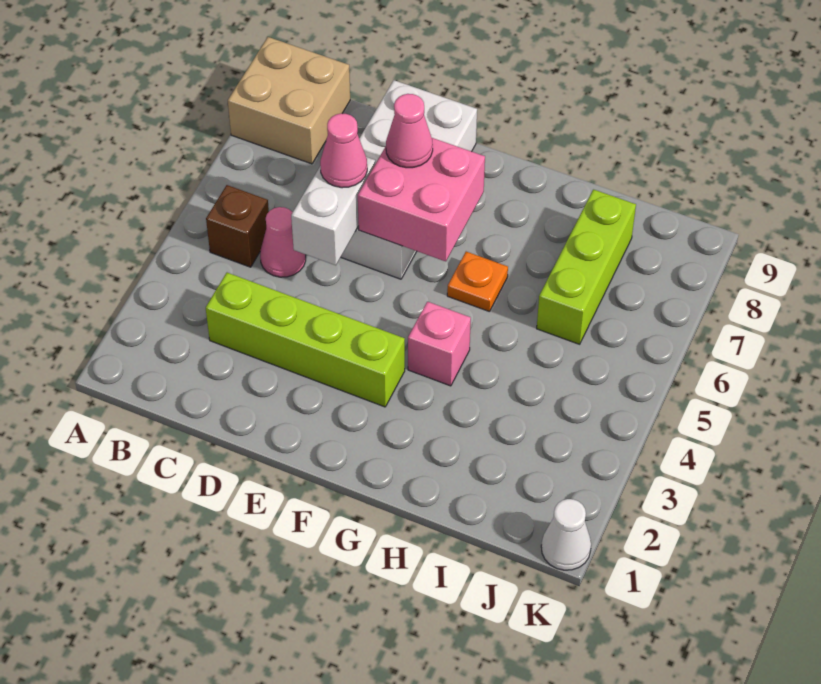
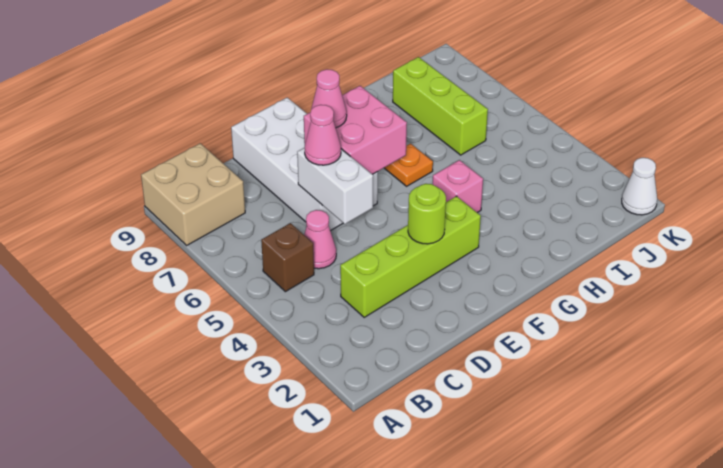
none -> lime round brick E3 level 2

